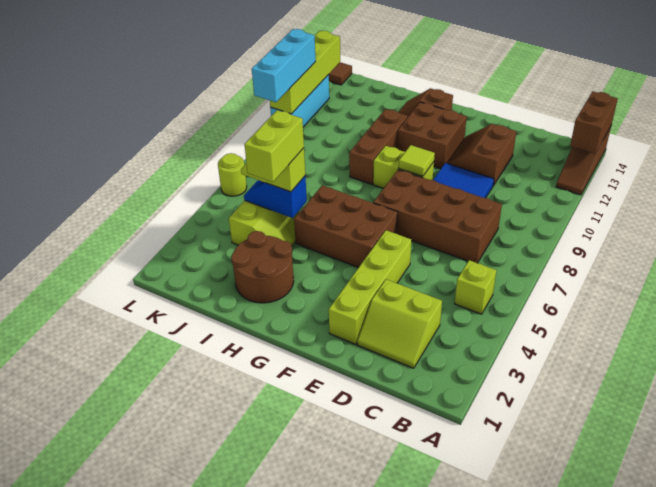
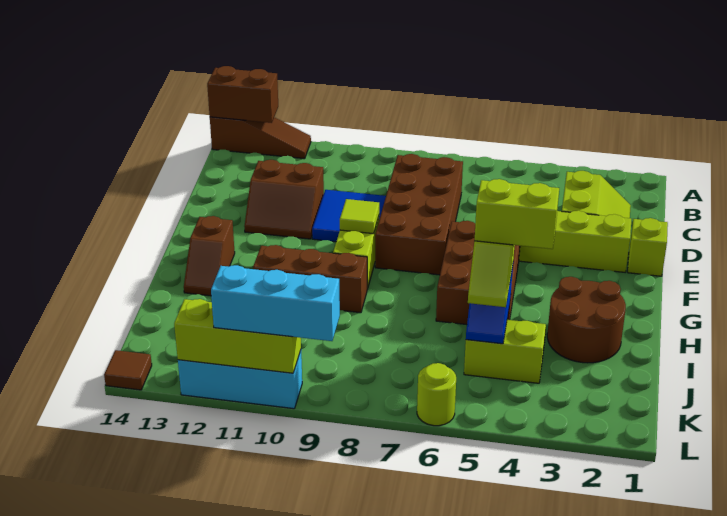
lime brick B5 level 1 -> lime brick E1 level 1
brown brick F11:G12 level 1 -> none
lime brick L10:L13 level 2 -> lime brick L10:L12 level 2

